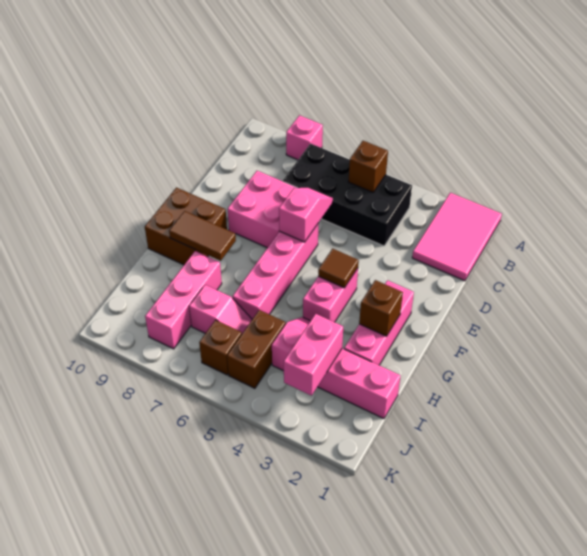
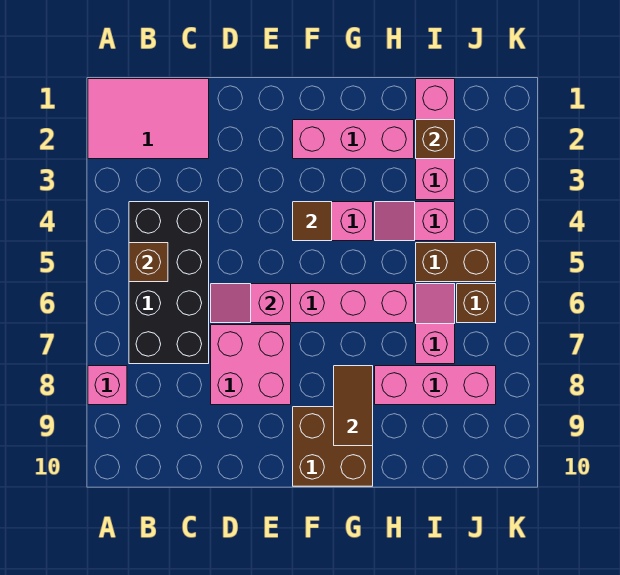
brown brick G2 level 2 -> brown brick I2 level 2
pink brick I3:J3 level 2 -> none

